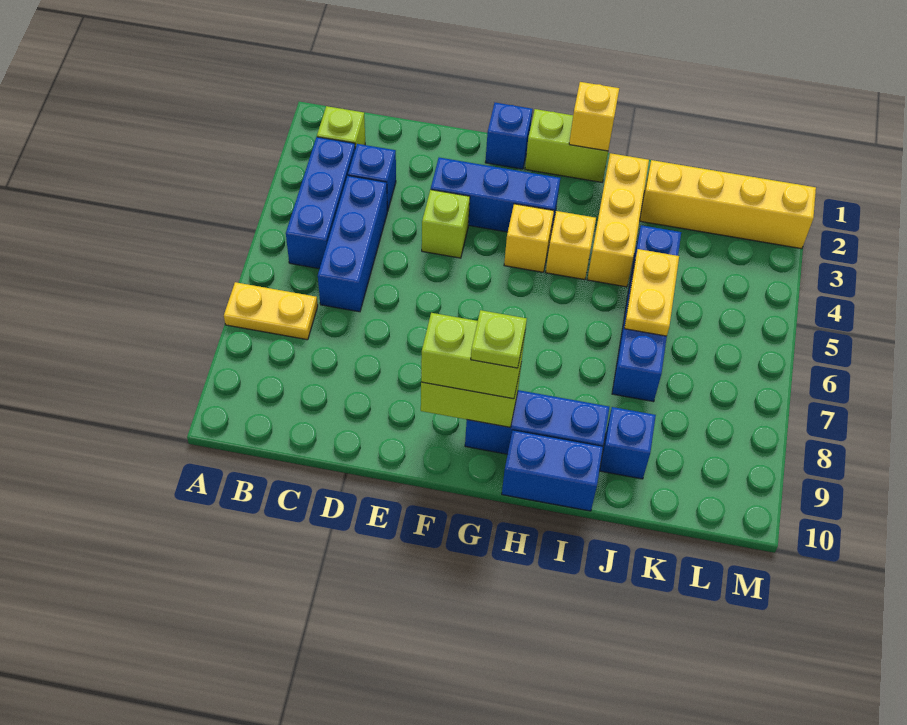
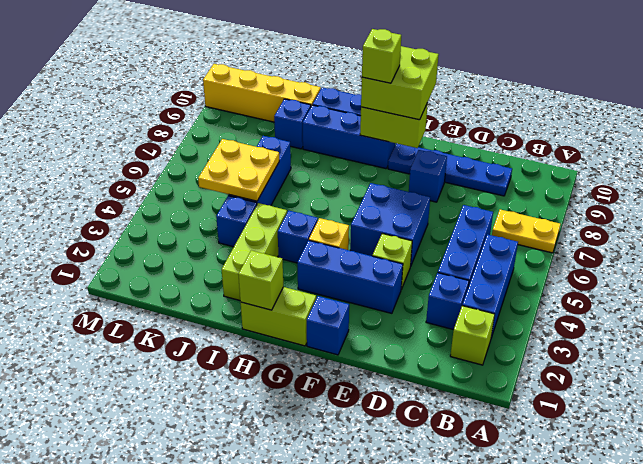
none -> blue plate C9:F9 level 1
none -> blue brick E5:F6 level 1
none -> blue brick E8 level 1
lime brick F9:G9 level 3 -> lime brick F9:G10 level 3
lime plate G9 level 4 -> lime brick G9 level 4
yellow brick H1 level 2 -> lime brick H1 level 2
yellow brick H4 level 1 -> blue brick H4 level 1
yellow brick I2:I4 level 1 -> lime brick I2:I4 level 1
yellow brick J2:M2 level 1 -> yellow brick J10:M10 level 1
yellow plate J5:J6 level 2 -> yellow plate J5:K6 level 2

